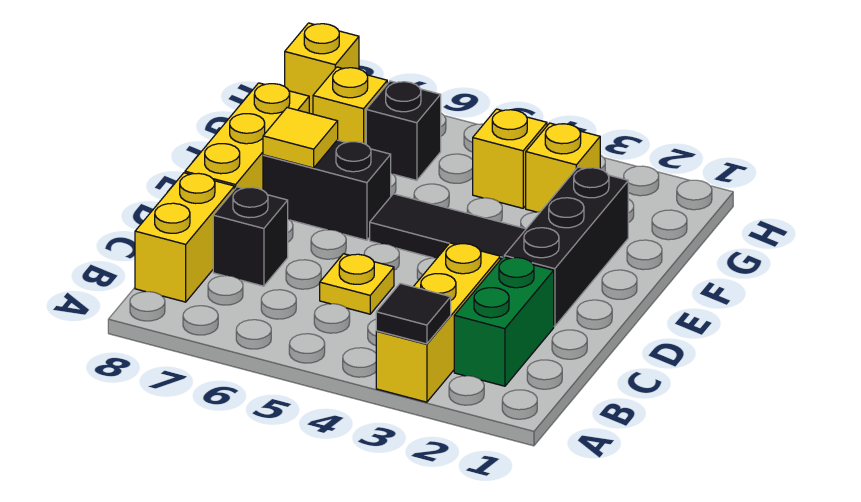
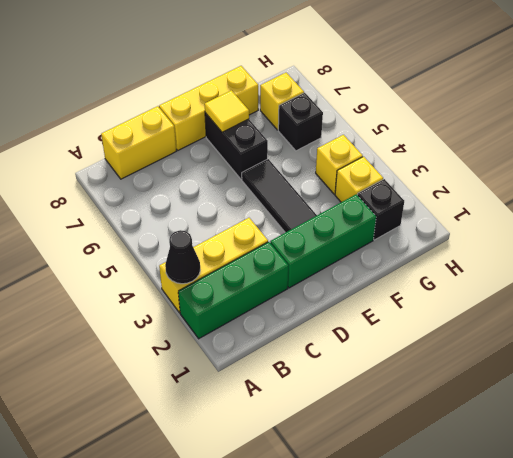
black tile A3 level 2 -> black cone A3 level 2
green brick B2:C2 level 1 -> green brick A2:C2 level 1
yellow plate C5 level 1 -> none
black brick C7 level 1 -> black brick G2 level 1
black brick D2:F2 level 1 -> green brick D2:F2 level 1
yellow brick H8 level 1 -> none

